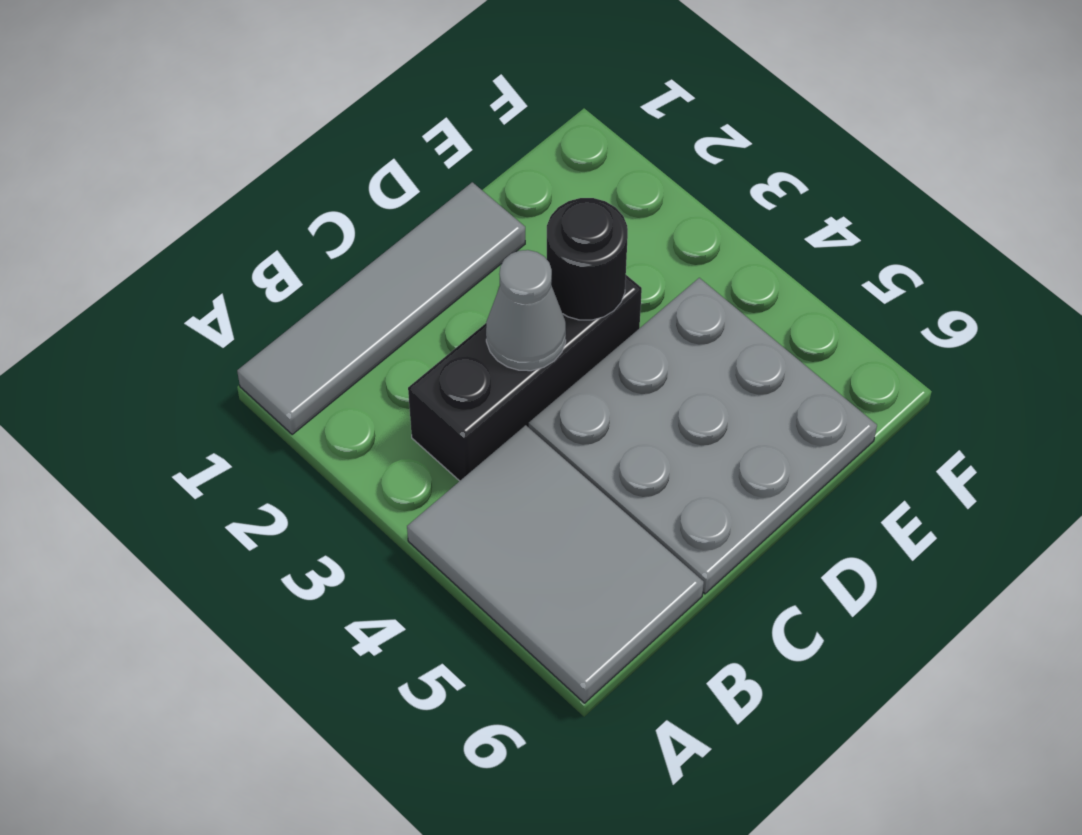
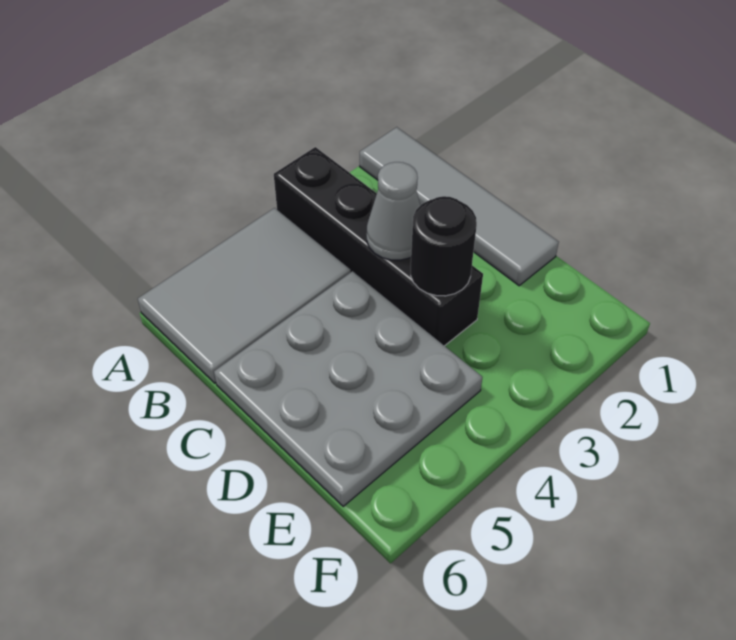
black brick B3:D3 level 1 -> black brick A3:D3 level 1

